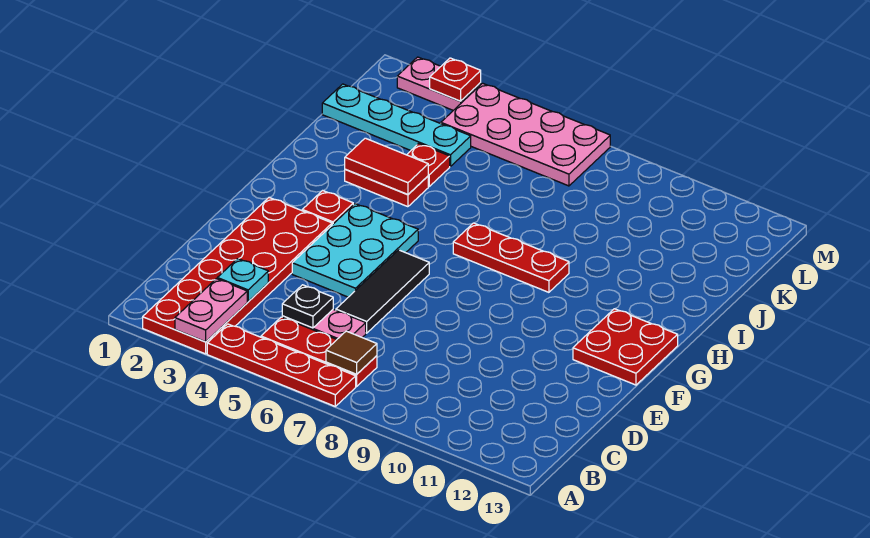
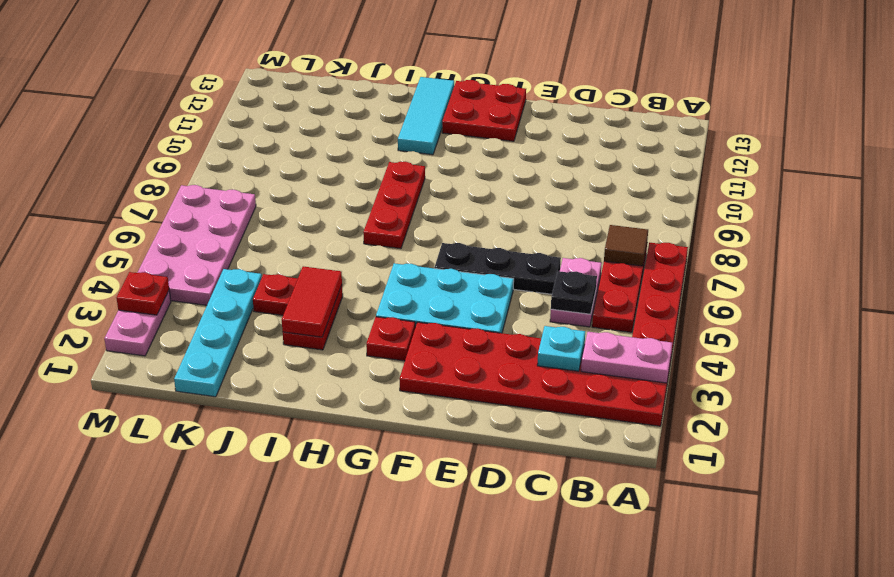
black tile D6:F6 level 1 -> black plate D6:F6 level 1
none -> cyan tile H11:H13 level 1

